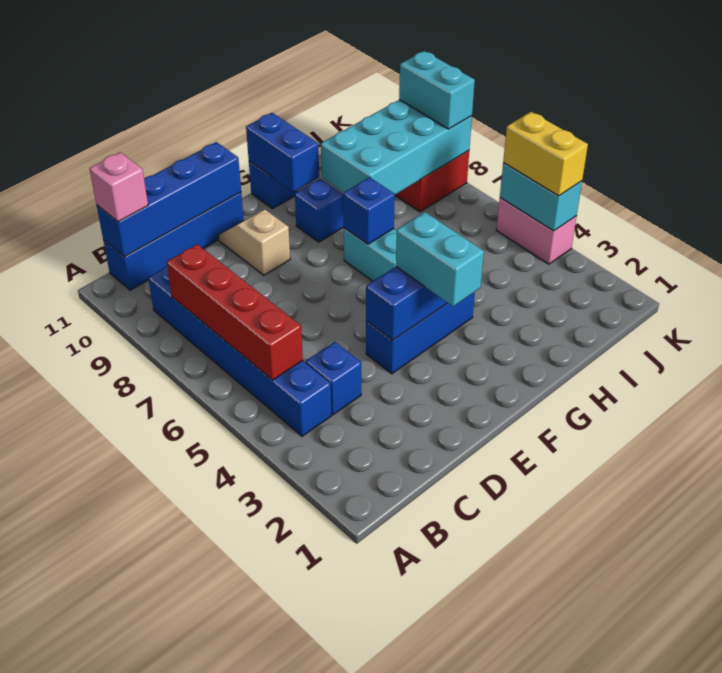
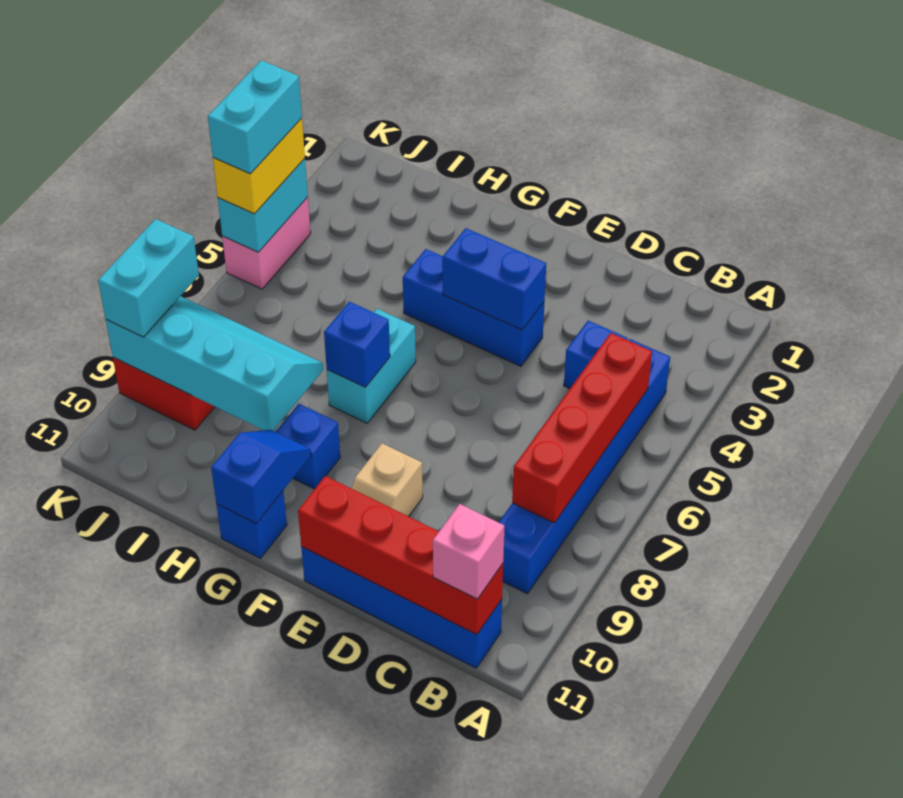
blue brick B11:E11 level 2 -> red brick B11:E11 level 2
cyan brick F3:F4 level 3 -> cyan brick K4:K5 level 4
blue brick G10:G11 level 2 -> blue slope G10:G11 level 2 top 11
cyan brick H8:K9 level 2 -> cyan slope H8:K9 level 2 top 9

